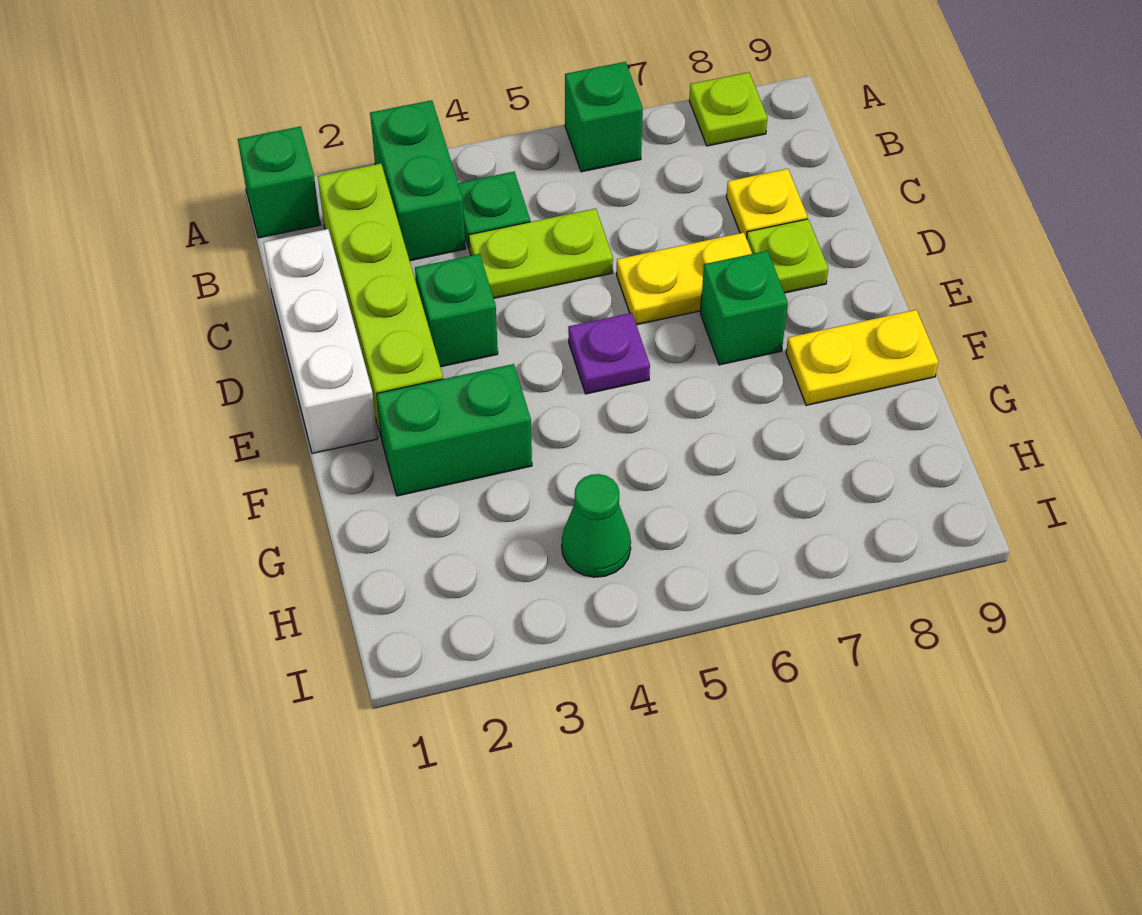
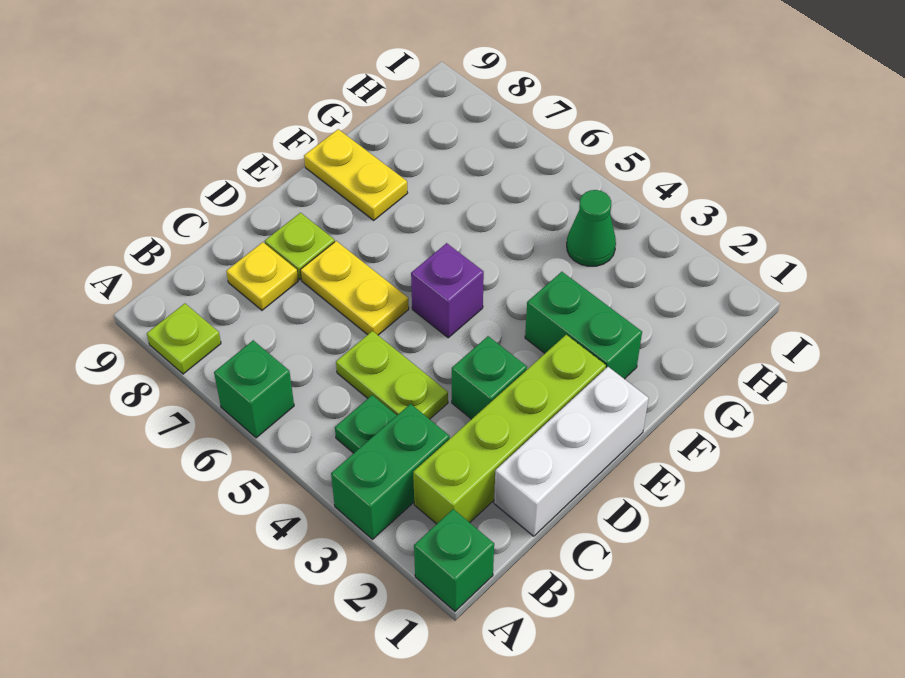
purple plate E5 level 1 -> purple brick E5 level 1
green brick E7 level 1 -> none

